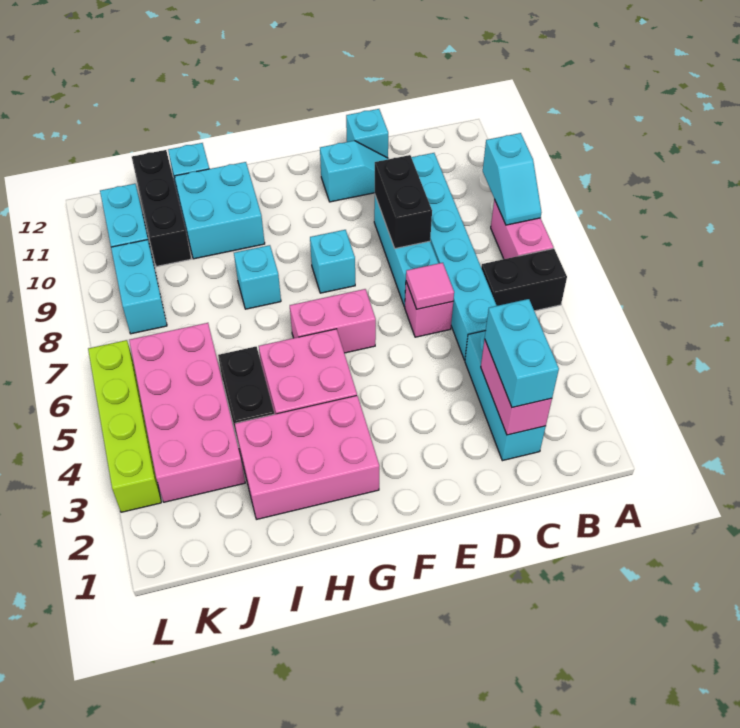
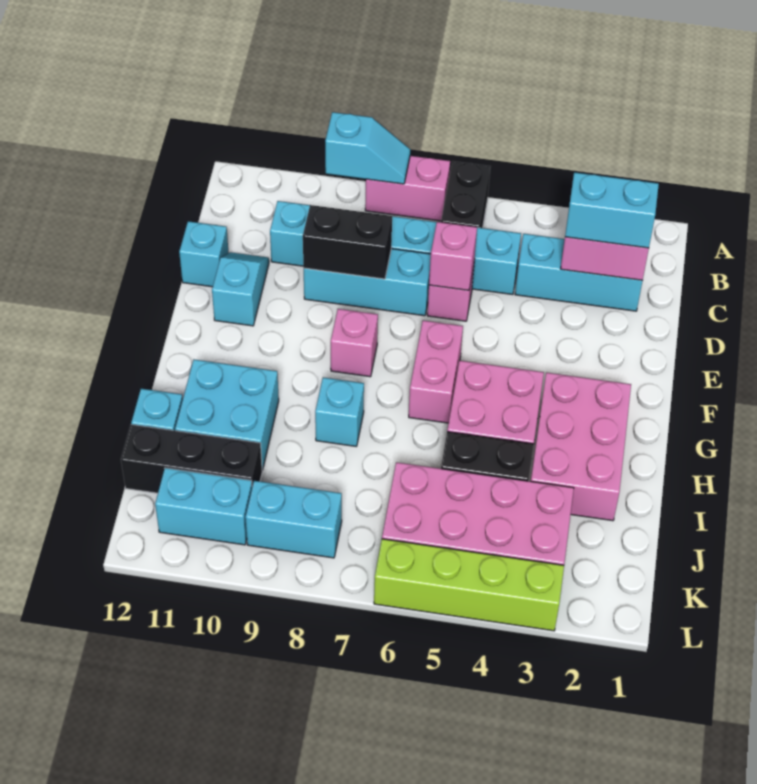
pink tile D6 level 2 -> pink brick D6 level 2
cyan brick F8 level 1 -> pink brick F8 level 1

